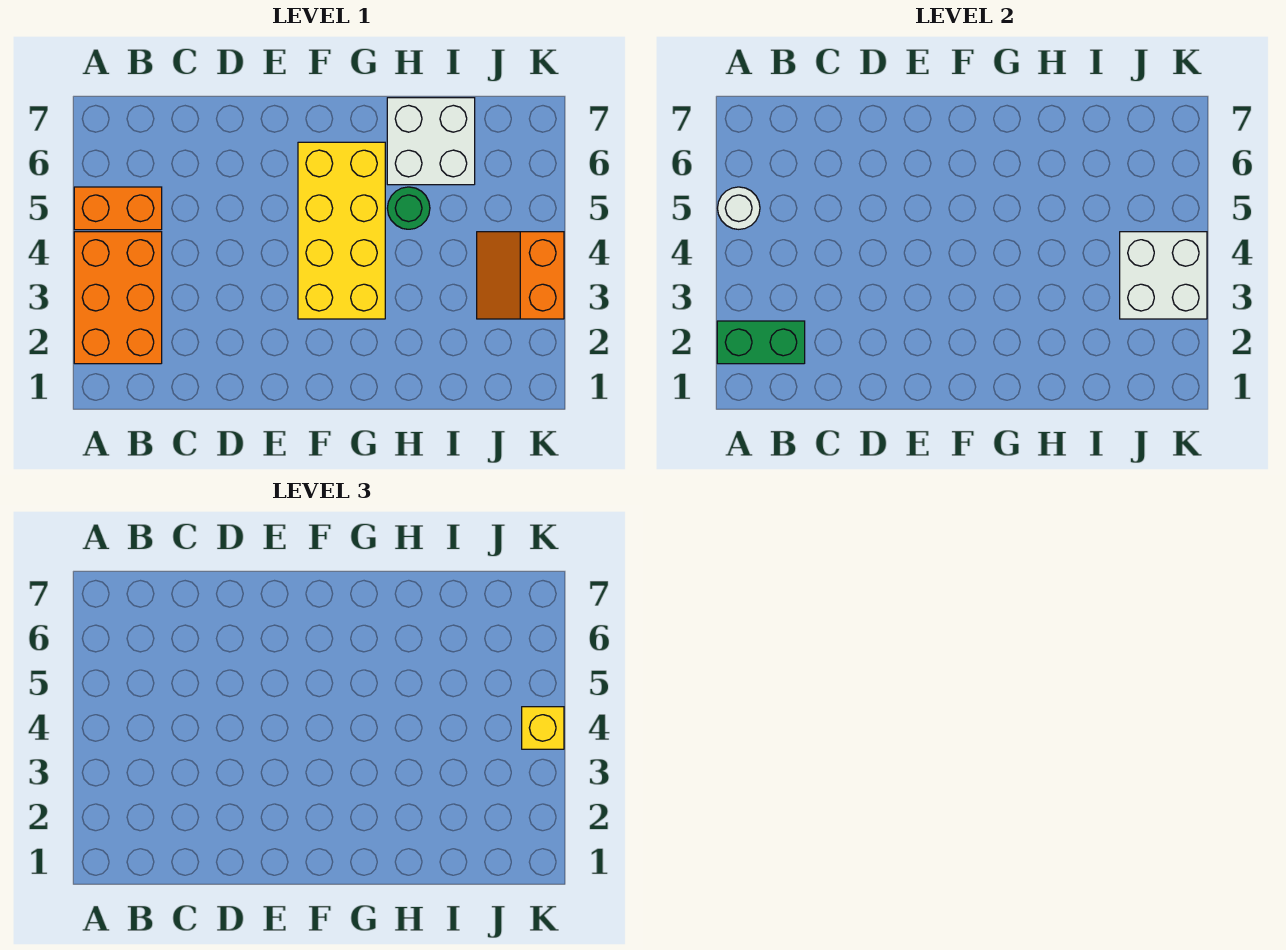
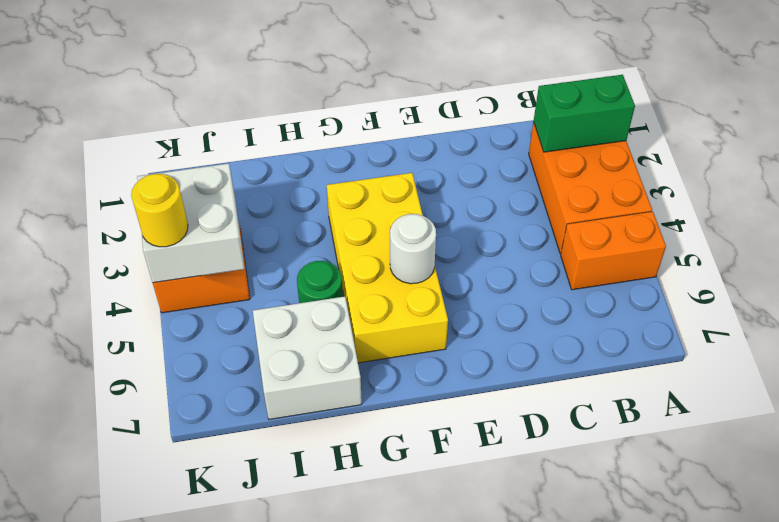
white round brick A5 level 2 -> white round brick F5 level 2
yellow brick K4 level 3 -> yellow round brick K4 level 3

